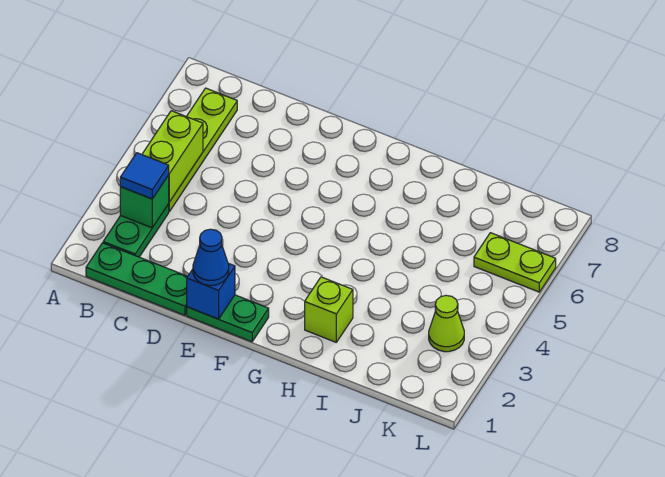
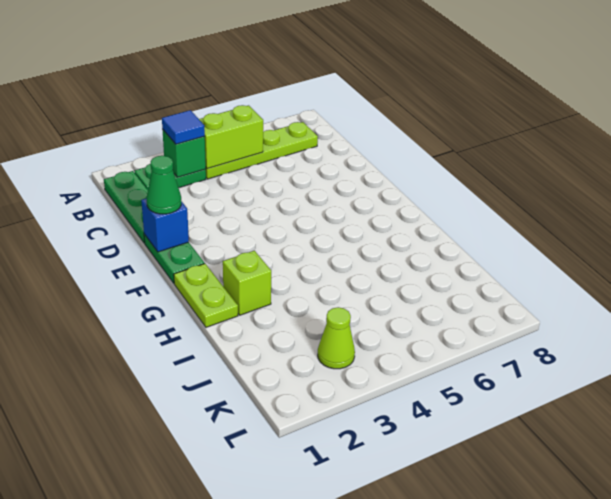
blue cone E1 level 3 -> green cone E1 level 3
lime plate K6:L6 level 1 -> lime plate G1:H1 level 1

